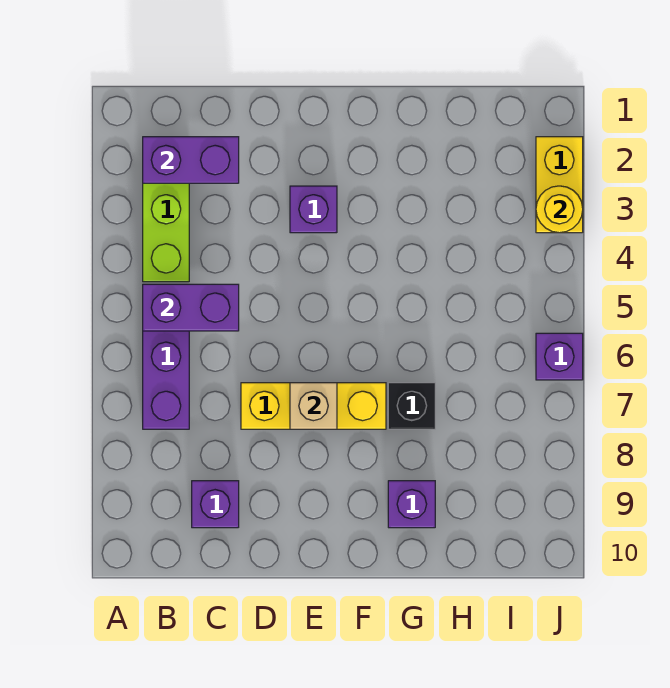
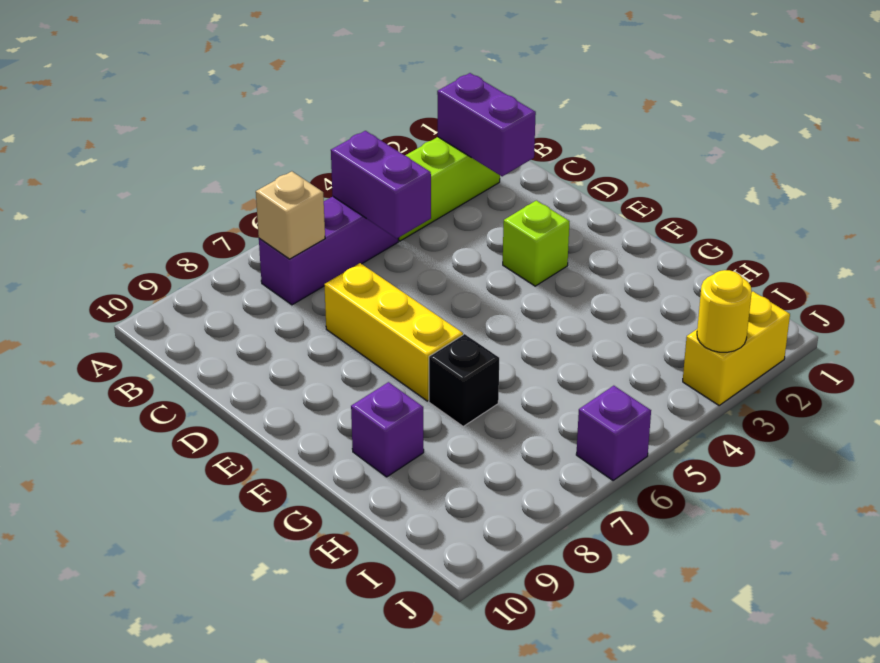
purple brick C9 level 1 -> none
purple brick E3 level 1 -> lime brick E3 level 1
tan brick E7 level 2 -> tan brick B7 level 2

